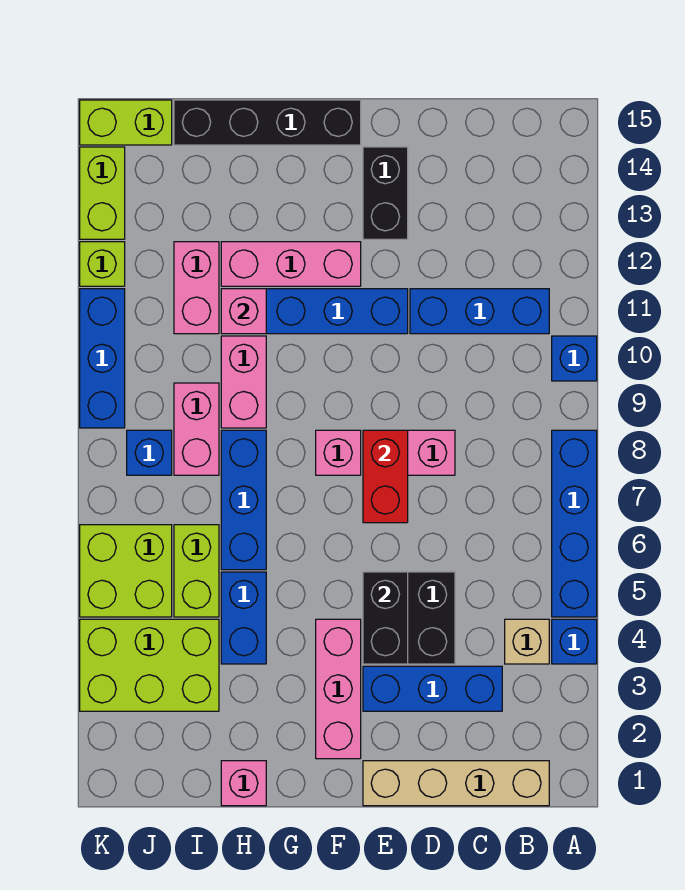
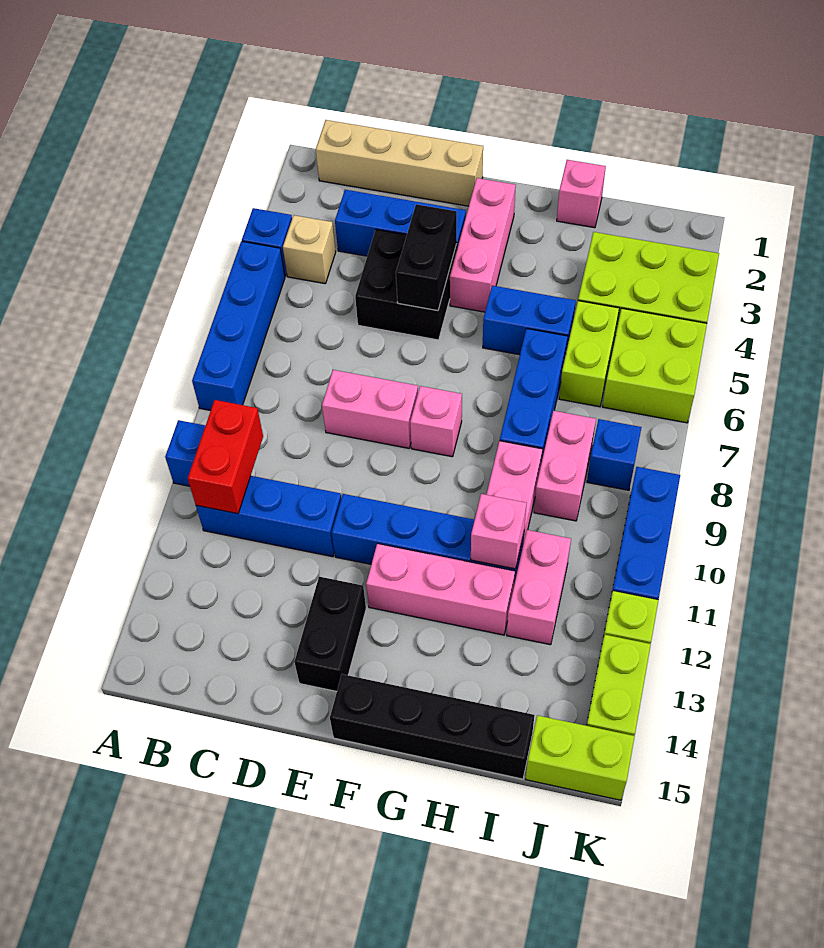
red brick E7:E8 level 2 -> red brick B10:B11 level 2
blue brick H4:H5 level 1 -> blue brick G5:H5 level 1

